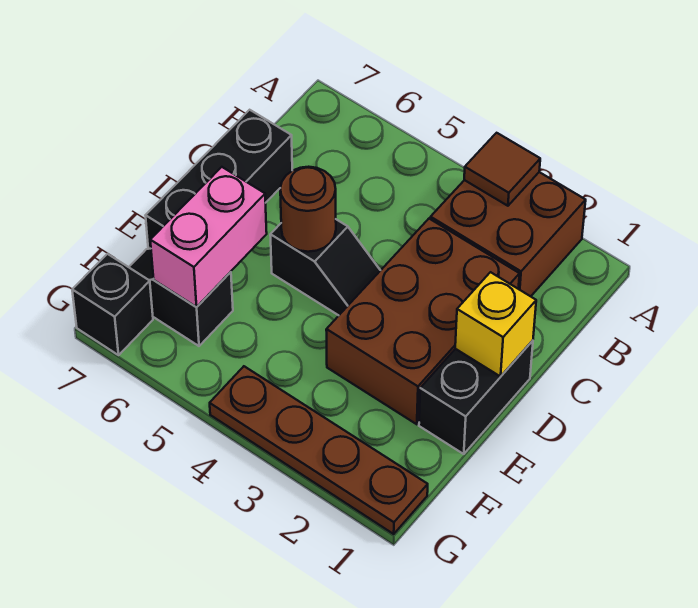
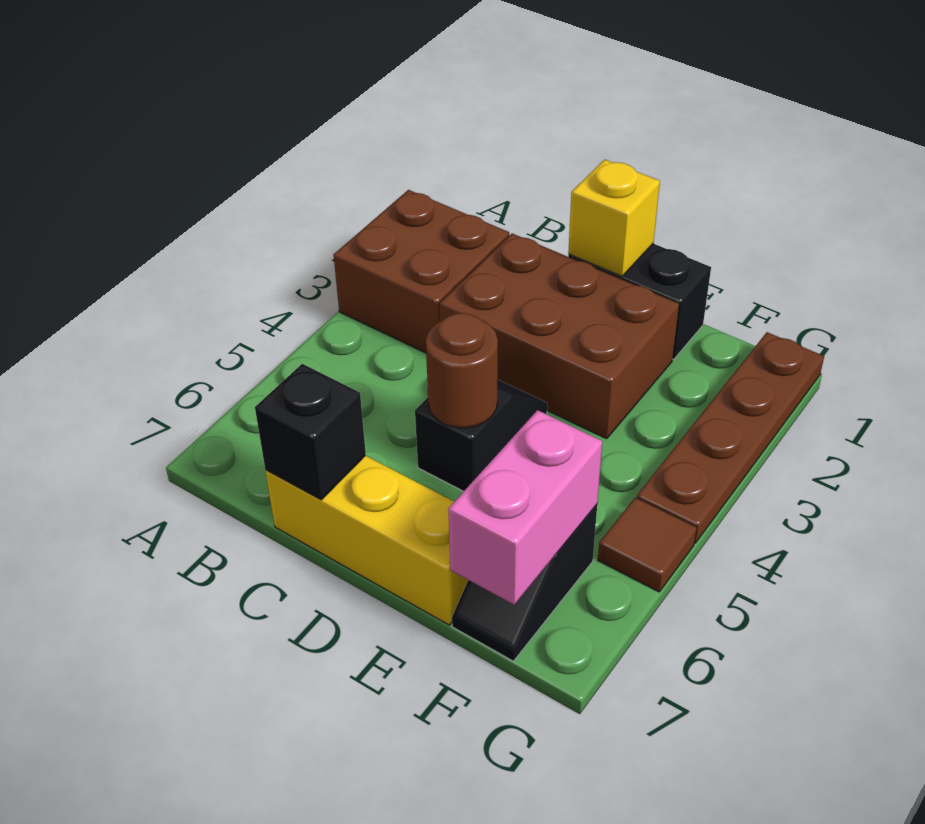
brown tile A3 level 2 -> brown tile G5 level 1
black brick C7:E7 level 1 -> yellow brick C7:E7 level 1
pink brick E6:F6 level 2 -> pink brick F6:F7 level 2
black brick G7 level 1 -> black brick C7 level 2

